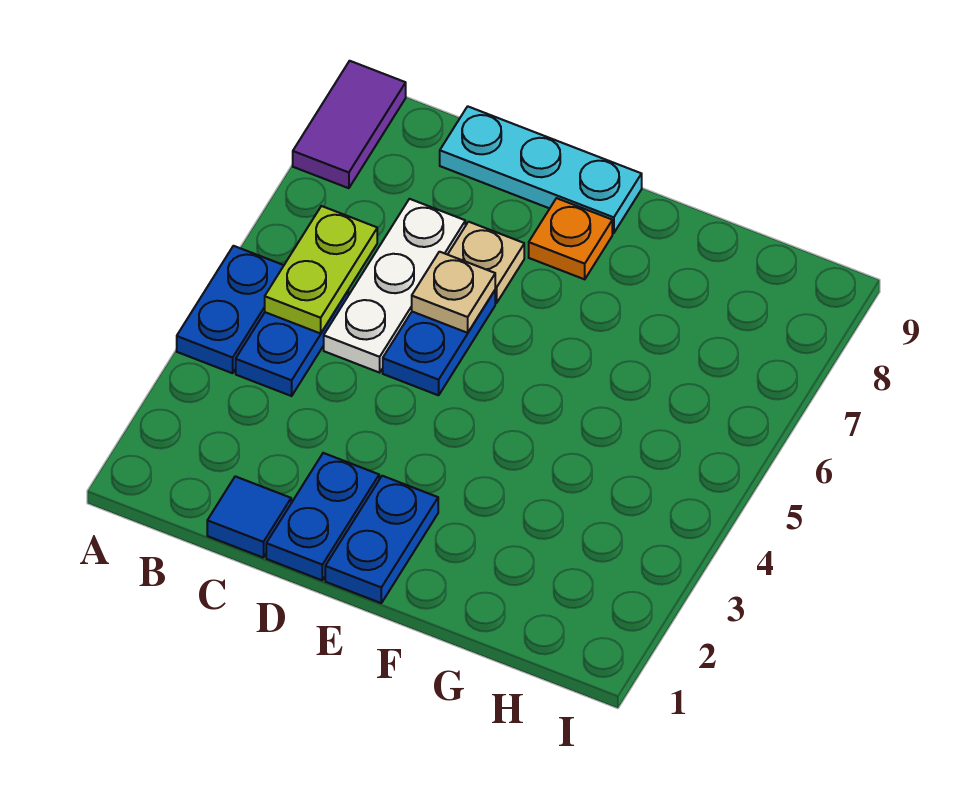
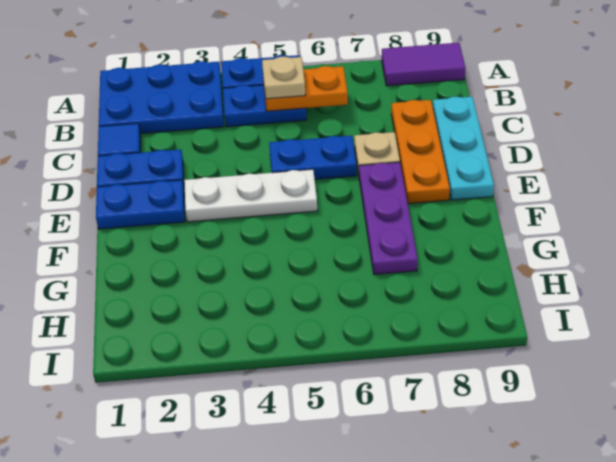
none -> blue plate A1:B3 level 1
lime plate B5:B6 level 2 -> orange plate B5:B6 level 2
white plate C5:C7 level 1 -> white plate E3:E5 level 1
tan plate D6 level 2 -> tan plate B5 level 3
none -> purple plate E7:G7 level 1
orange plate E8 level 1 -> orange plate C8:E8 level 1

